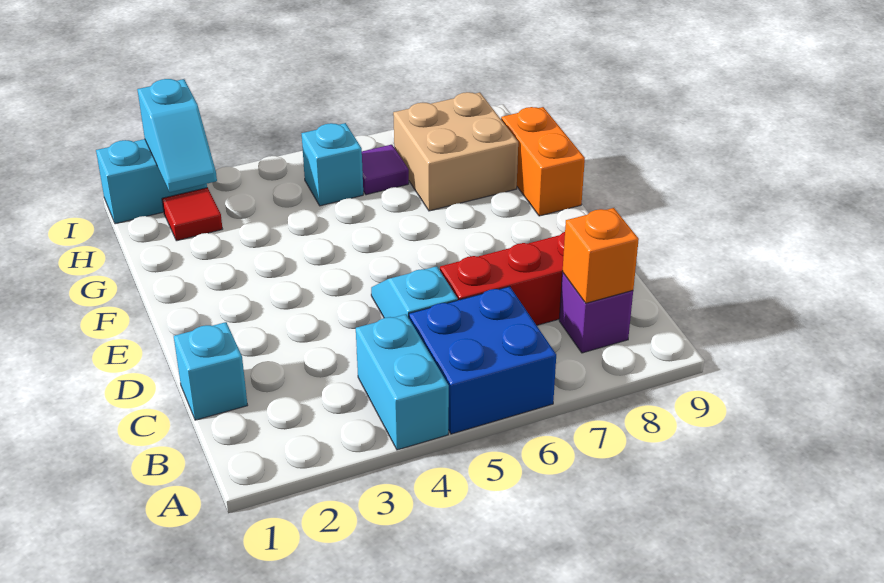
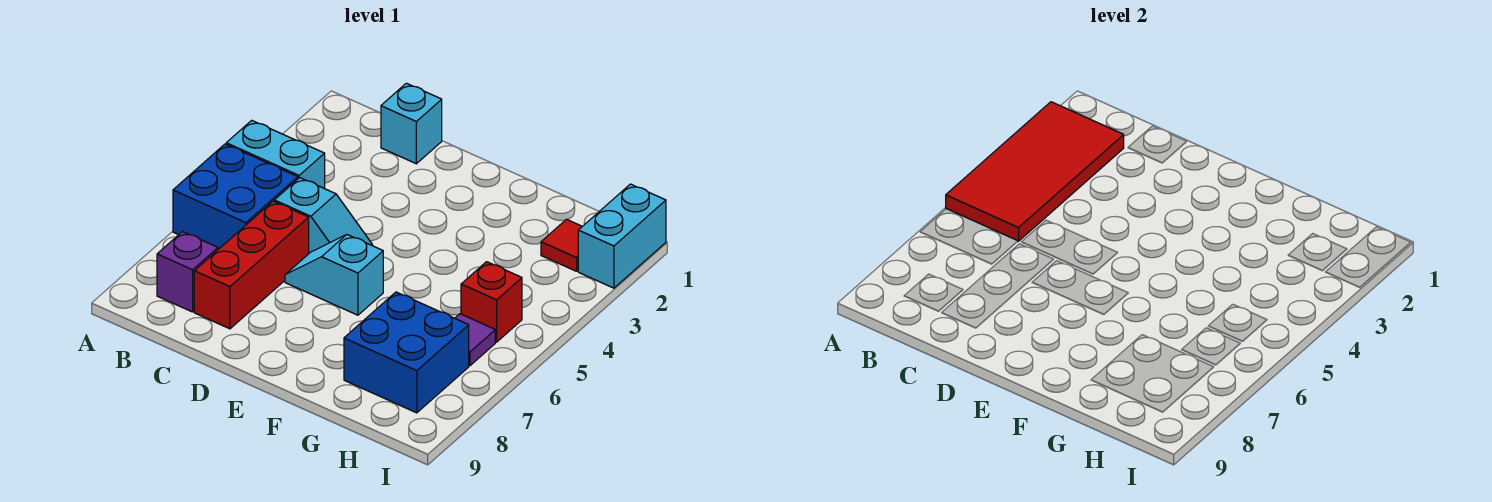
none -> red tile A2:B5 level 2
orange brick B8 level 2 -> none
orange brick F9:G9 level 1 -> none
tan brick G7:H8 level 1 -> blue brick G7:H8 level 1
cyan slope H2:I2 level 2 top I -> cyan slope D6:E6 level 1 top E
cyan brick H5 level 1 -> red brick H5 level 1

